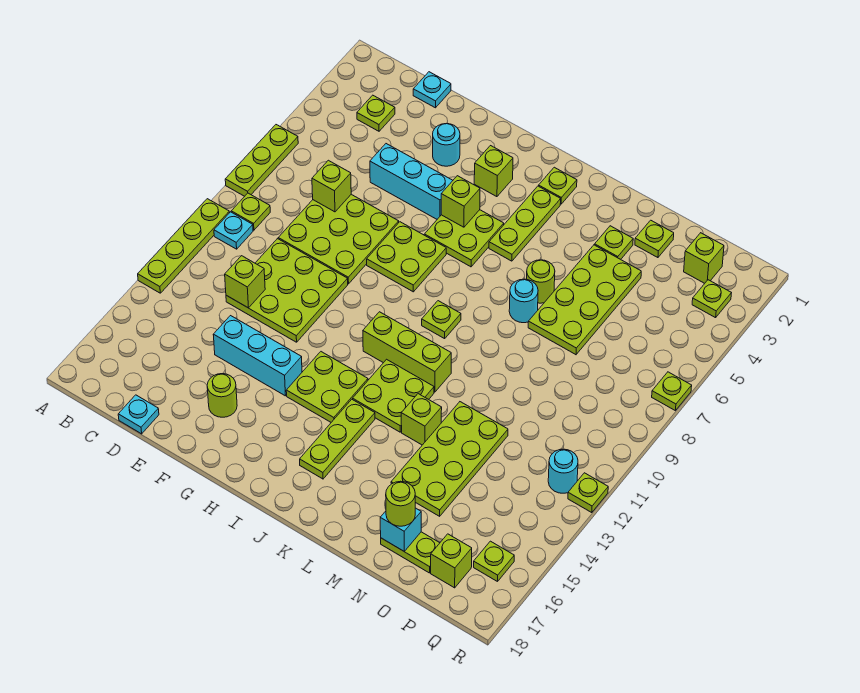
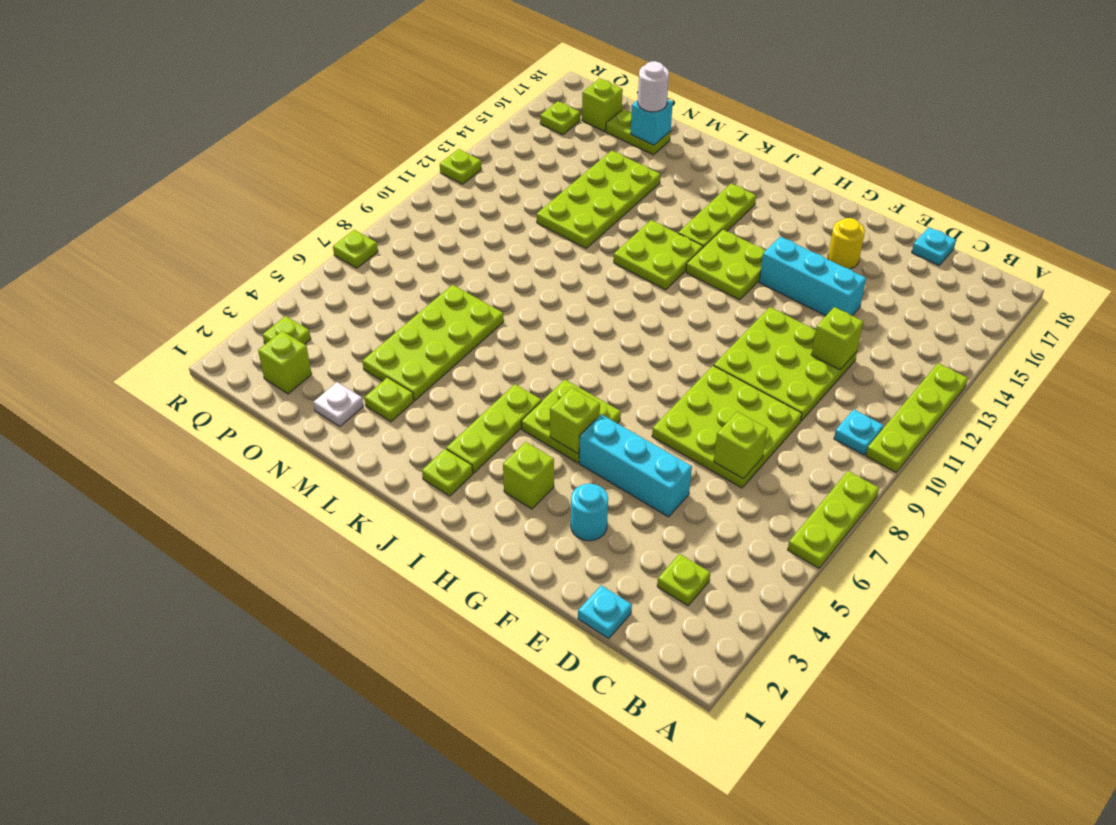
lime plate B9 level 1 -> none
lime round brick F16 level 1 -> yellow round brick F16 level 1
lime plate G7:H8 level 1 -> none
lime brick I11:K11 level 1 -> none
lime plate J9 level 1 -> none
lime round brick L6 level 1 -> none
cyan round brick L7 level 1 -> none
lime brick L13 level 1 -> none
lime plate N2 level 1 -> white plate N2 level 1
lime round brick N17 level 3 -> white round brick N17 level 3
cyan round brick Q12 level 1 -> none

